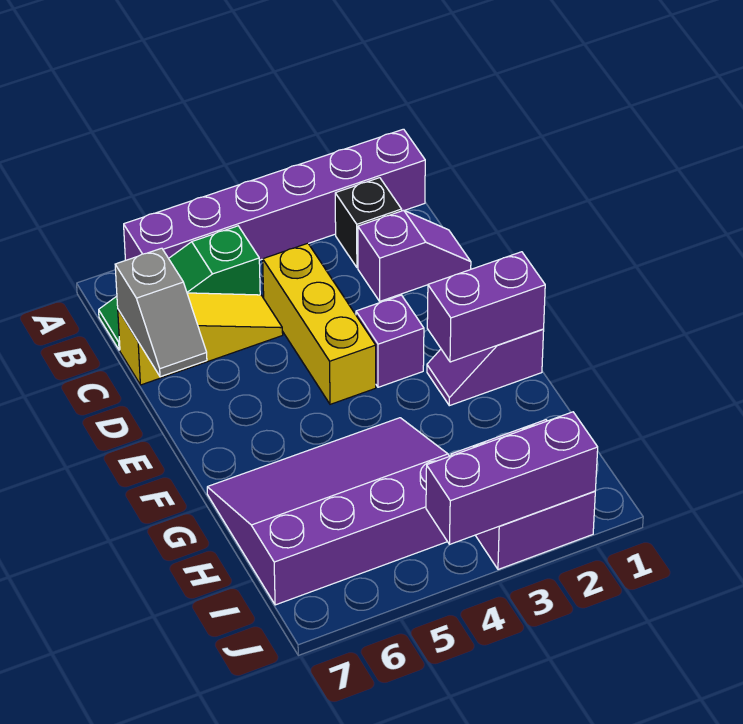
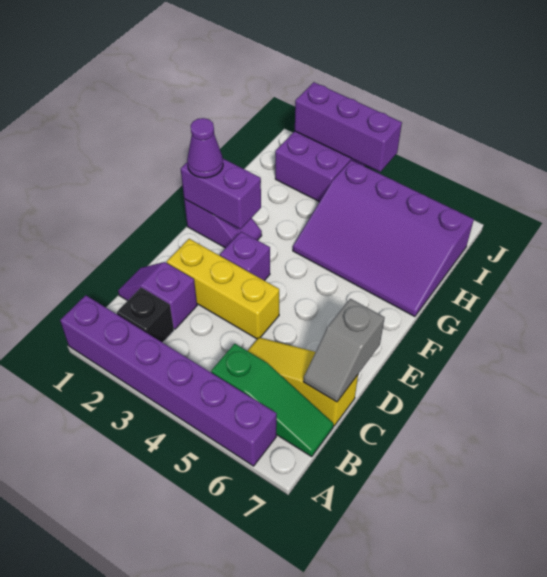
yellow brick C4:E4 level 1 -> yellow brick D2:D4 level 1
grey slope C7:D7 level 2 top C -> grey slope C7:D7 level 2 top D
none -> purple cone F1 level 3

